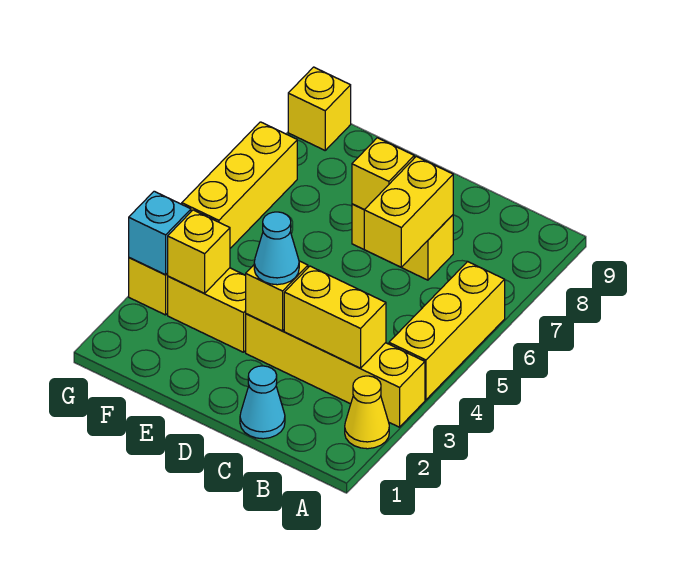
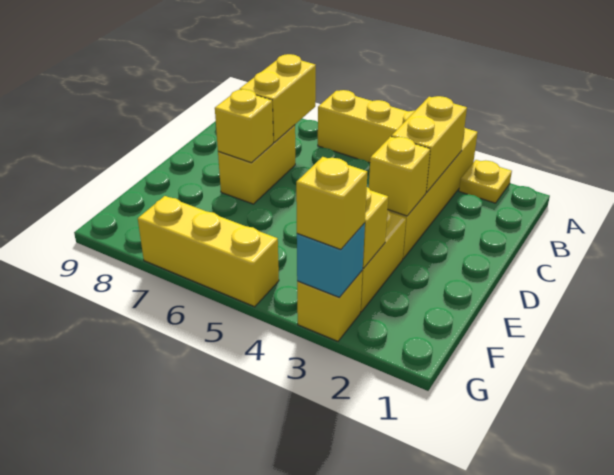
yellow cone A2 level 1 -> yellow plate A2 level 1
cyan cone C1 level 1 -> none
yellow brick C6:C7 level 2 -> yellow brick B7:C7 level 2
cyan cone D3 level 3 -> none
yellow brick G9 level 1 -> yellow brick G3 level 3

